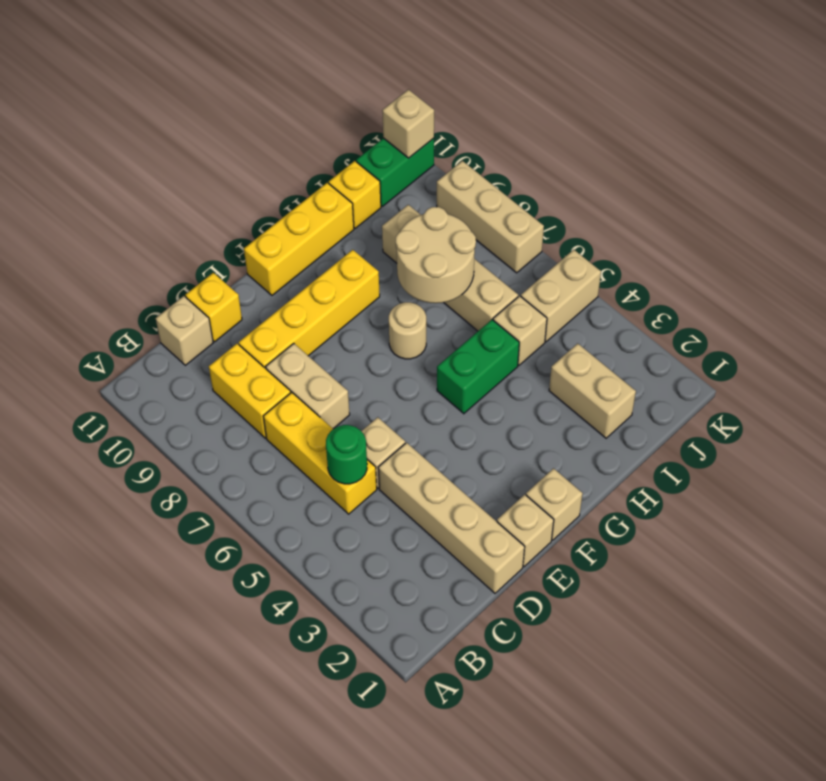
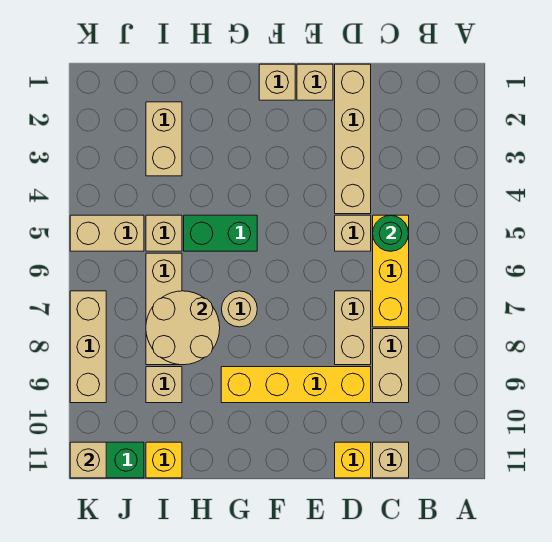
yellow brick C8:C9 level 1 -> tan brick C8:C9 level 1
yellow brick F11:H11 level 1 -> none

